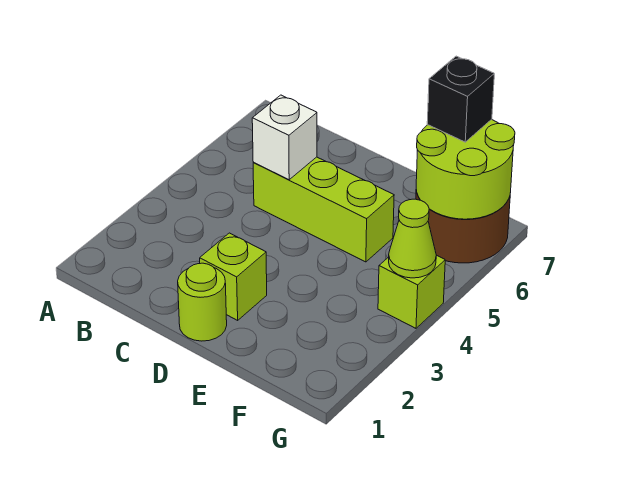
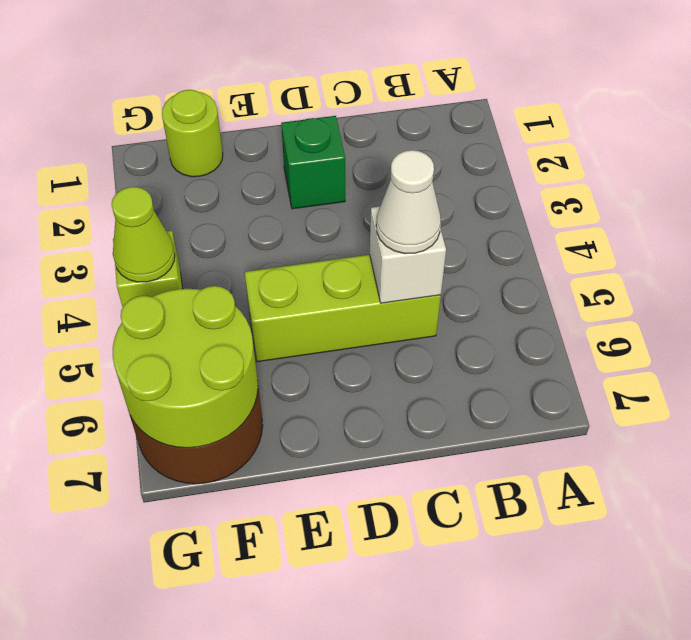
none -> white cone C5 level 3
lime round brick D1 level 1 -> lime round brick F1 level 1
lime brick D2 level 1 -> green brick D2 level 1
black brick F7 level 3 -> none

